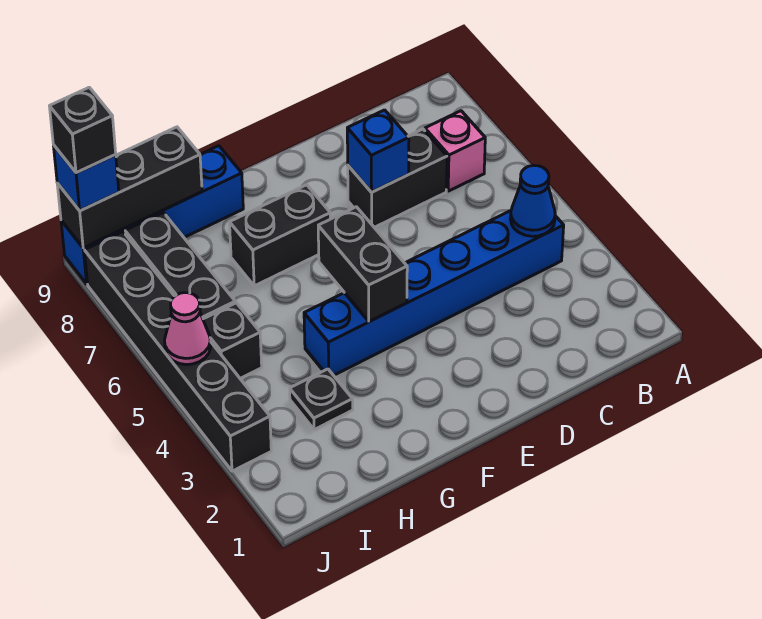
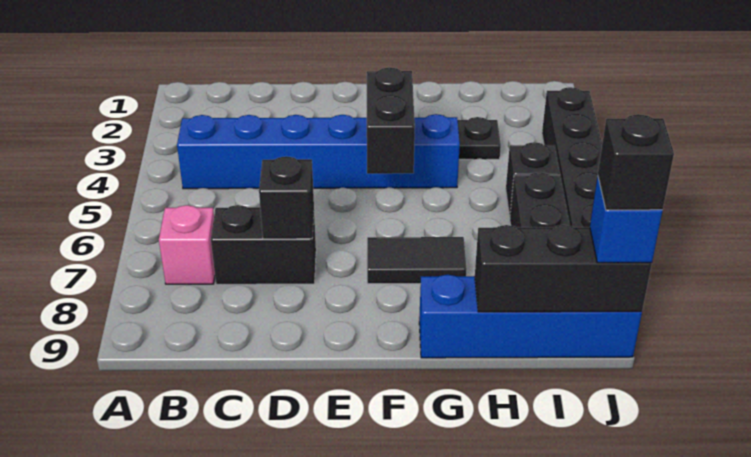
blue cone B4 level 2 -> none
blue brick D7 level 2 -> black brick D7 level 2
black brick F7:G7 level 1 -> black tile F7:G7 level 1
pink cone J5 level 2 -> none

